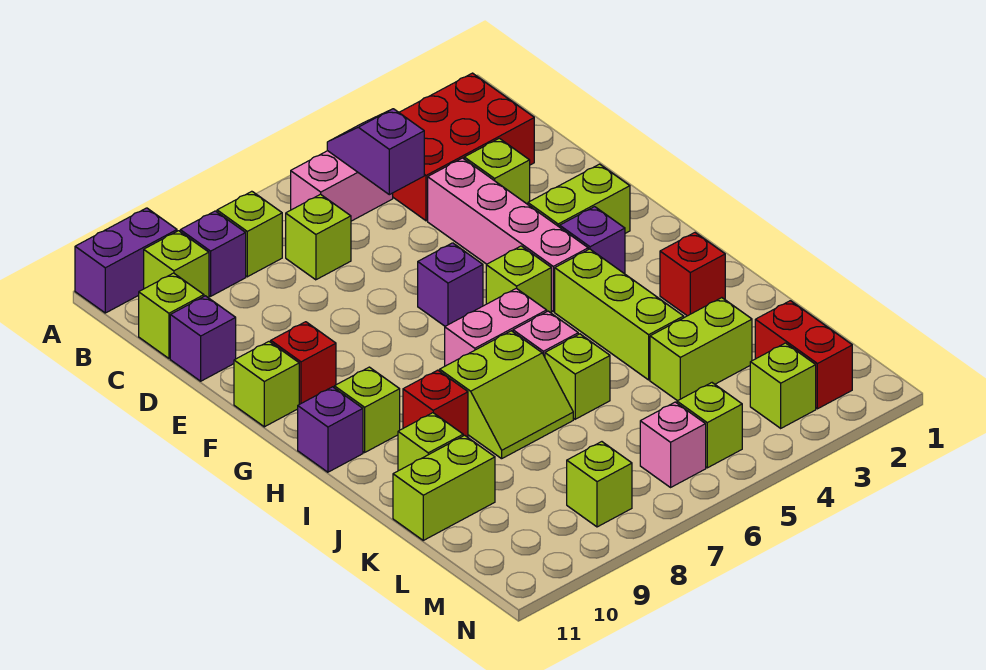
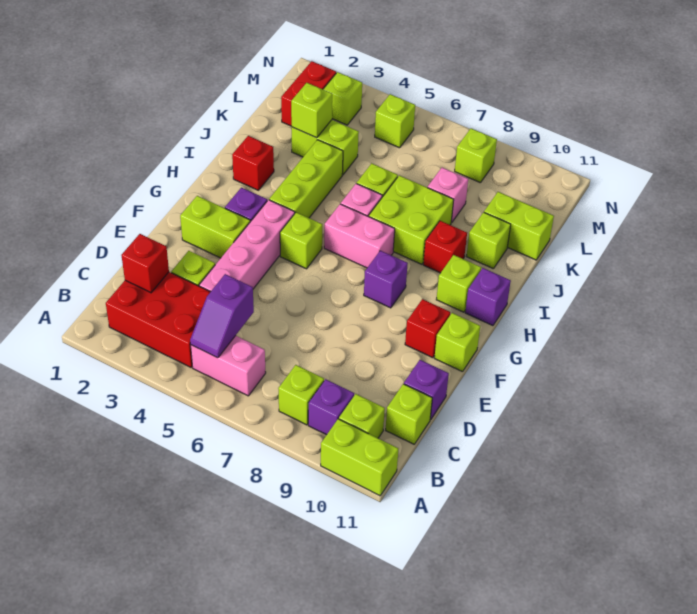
purple brick A10:A11 level 1 -> lime brick A10:A11 level 1
none -> red brick C2 level 2
lime brick C7 level 1 -> lime brick K3 level 2
purple brick F6 level 1 -> purple brick G8 level 1
lime slope I7:J8 level 1 top I -> lime brick I7:J8 level 1
pink brick M6 level 1 -> pink brick K8 level 1

